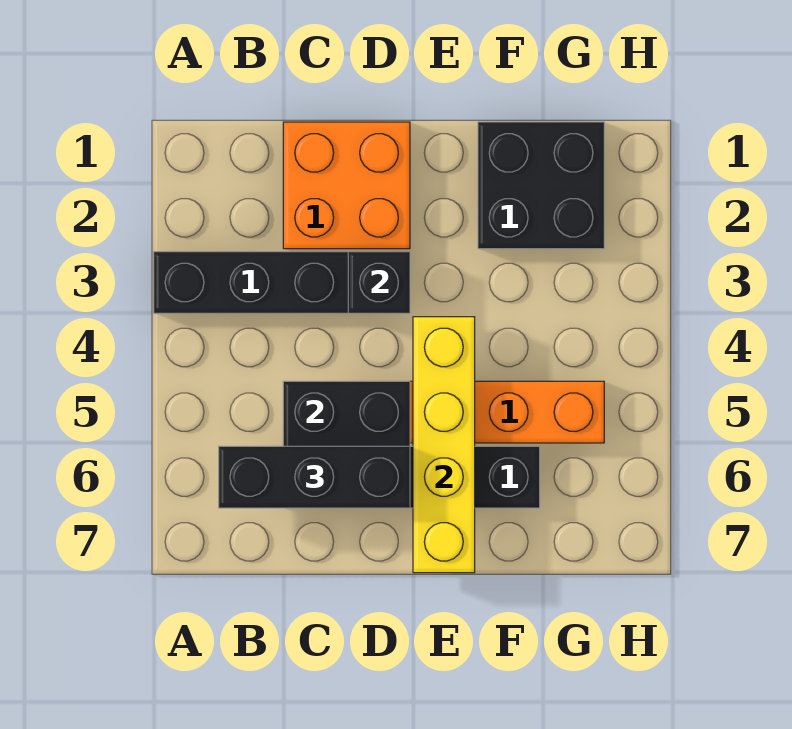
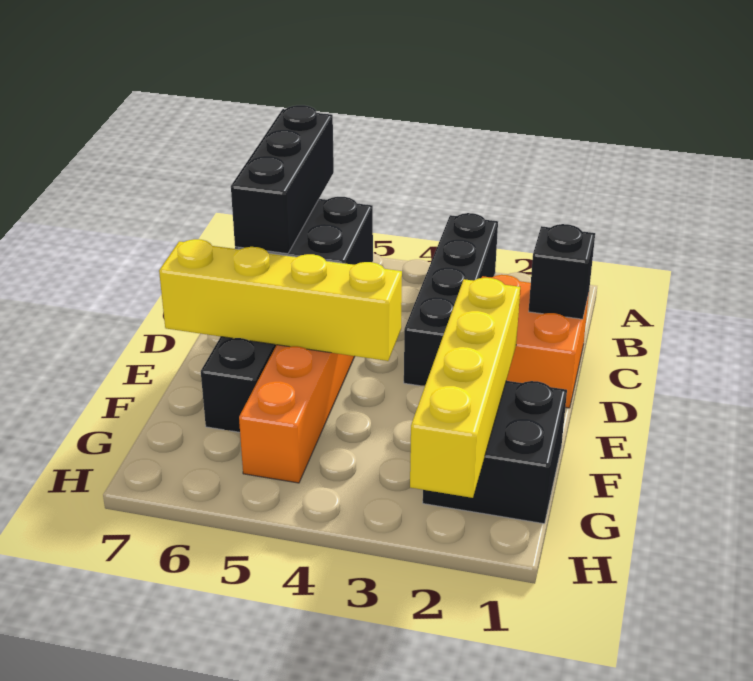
black brick D3 level 2 -> black brick C1 level 2
none -> yellow brick E2:H2 level 2

